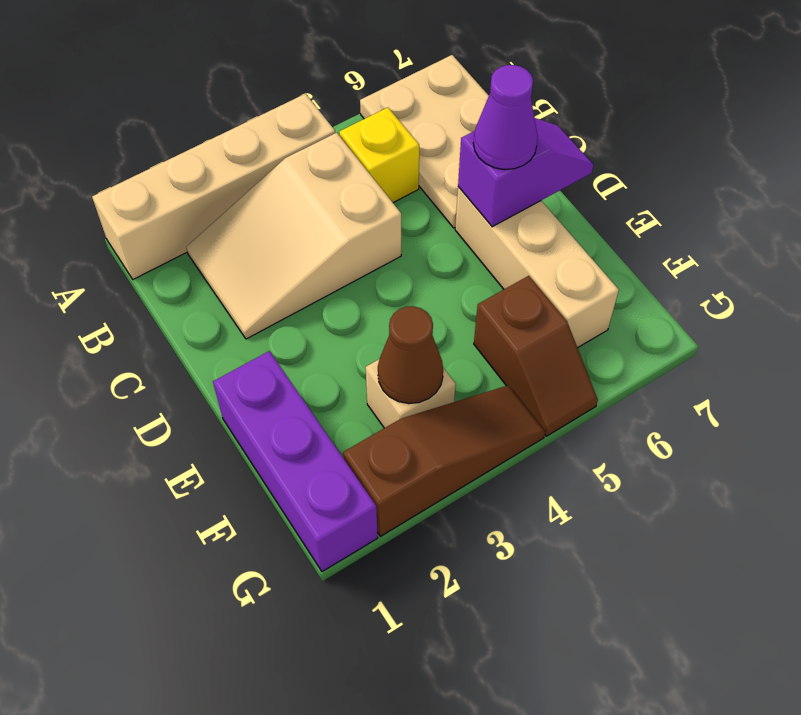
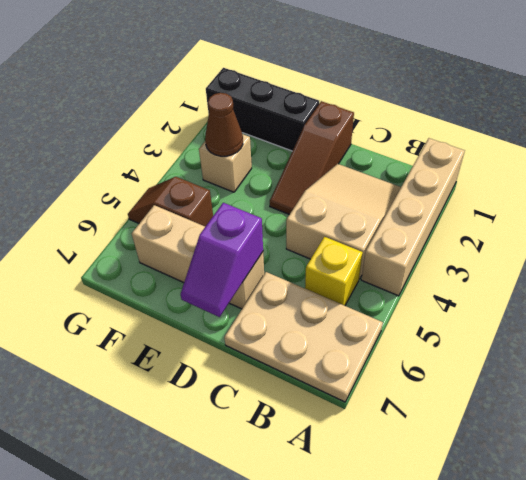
purple cone D6 level 3 -> none
purple brick E1:G1 level 1 -> black brick E1:G1 level 1
brown slope G2:G4 level 1 top 2 -> brown slope D1:D3 level 1 top 1

